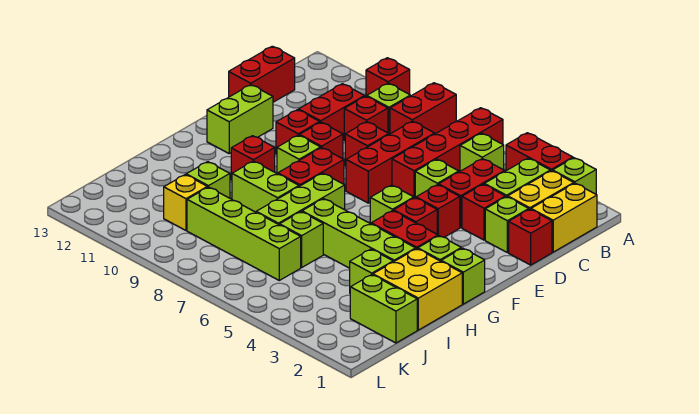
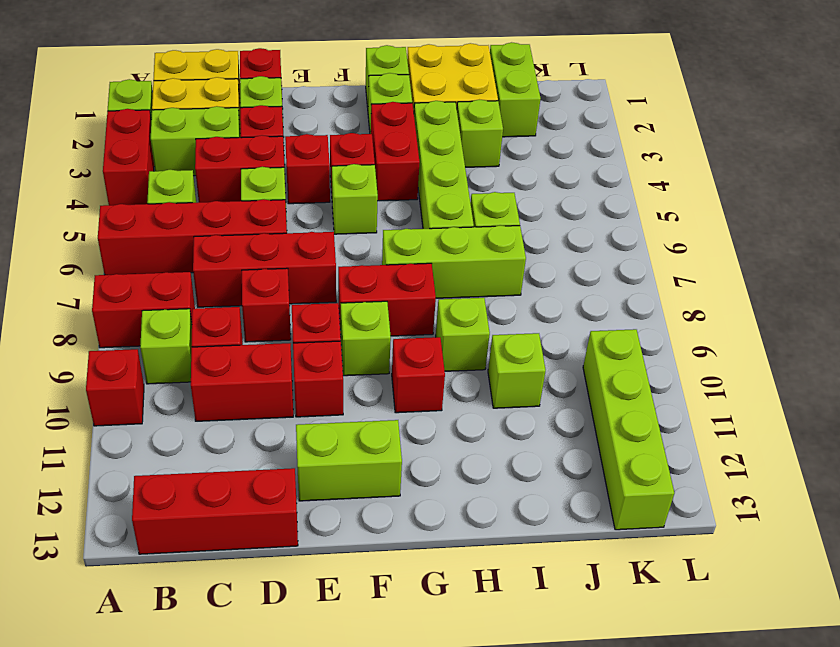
red brick C13:D13 level 1 -> red brick B13:D13 level 1
lime brick H8:H9 level 1 -> lime brick H9 level 1
lime brick J6:J9 level 1 -> lime brick K10:K13 level 1
yellow brick J10 level 1 -> none

